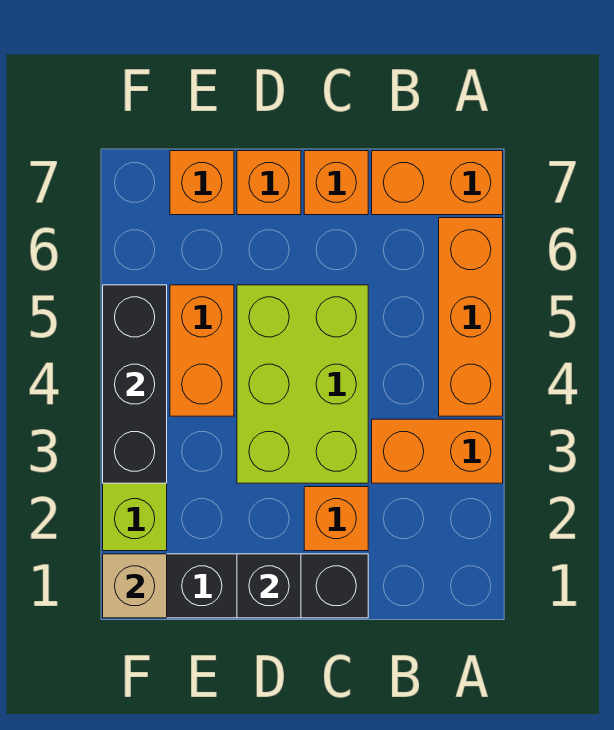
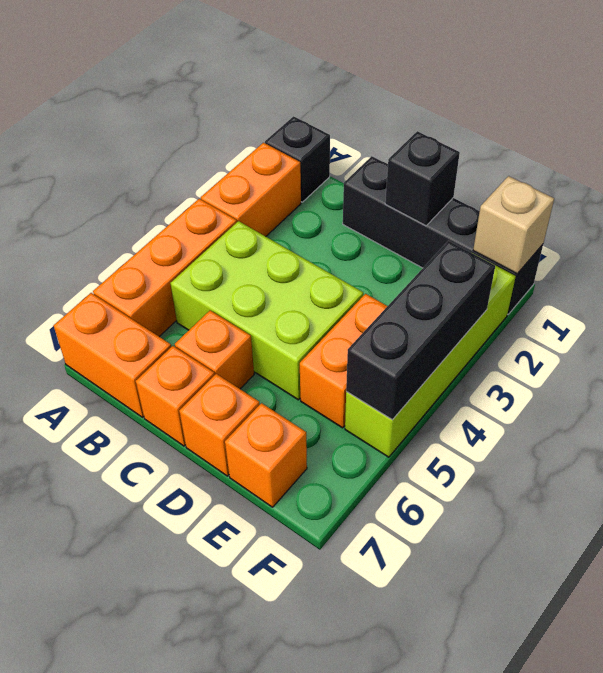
none -> black brick A1 level 1
orange brick A3:B3 level 1 -> orange brick A2:A3 level 1
orange brick C2 level 1 -> orange brick C6 level 1
lime brick C3:D5 level 1 -> lime brick B4:D5 level 1

